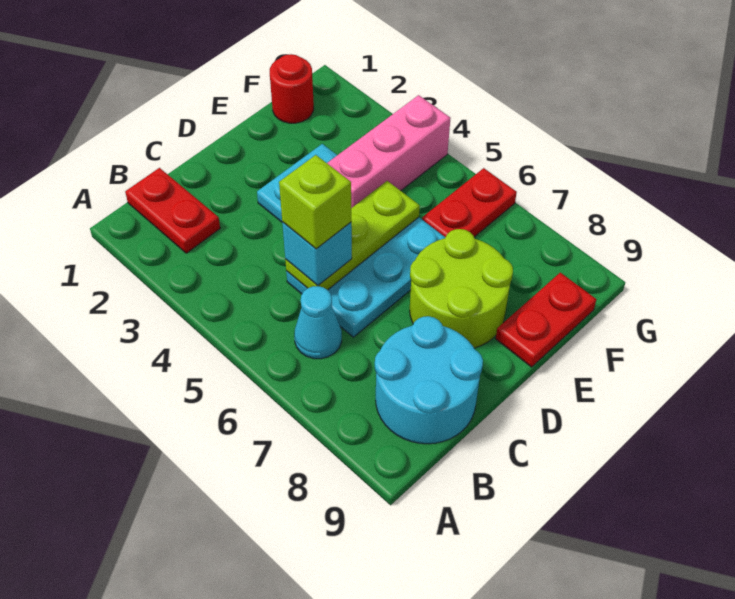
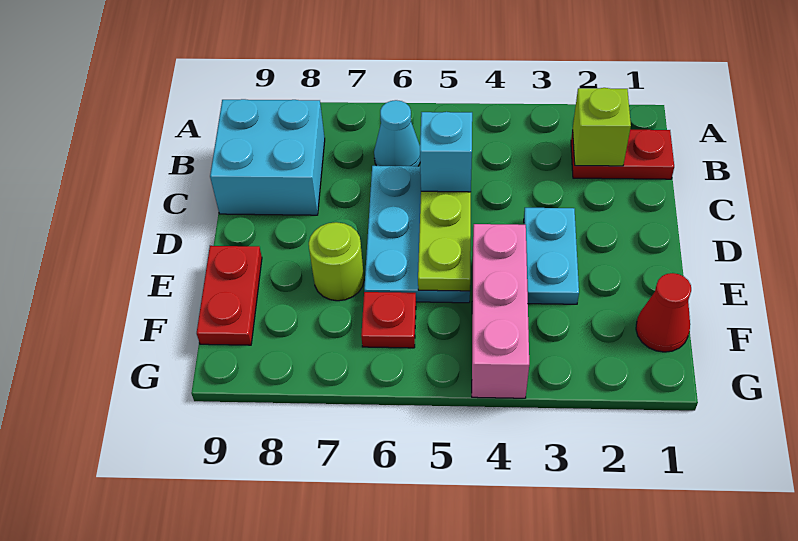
cyan round brick B8:C9 level 1 -> cyan brick B8:C9 level 1
lime brick C5 level 4 -> lime brick B2 level 2
lime round brick D7:E8 level 1 -> lime round brick E7 level 1
red round brick F1 level 1 -> red cone F1 level 1
red plate F6:G6 level 1 -> red plate F6 level 1

